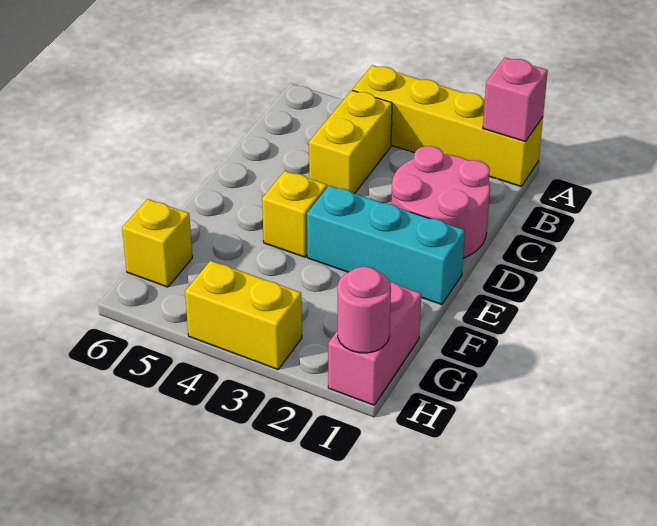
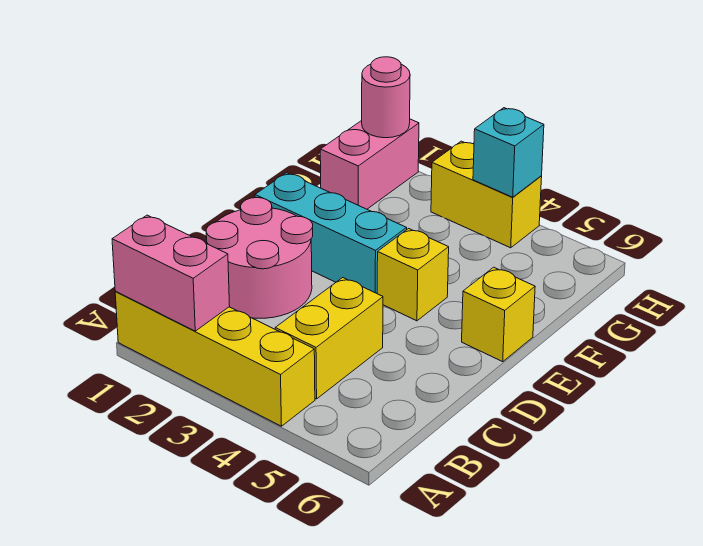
pink brick A1 level 2 -> pink brick A1:A2 level 2
yellow brick G6 level 1 -> yellow brick E6 level 1
none -> cyan brick H4 level 2

